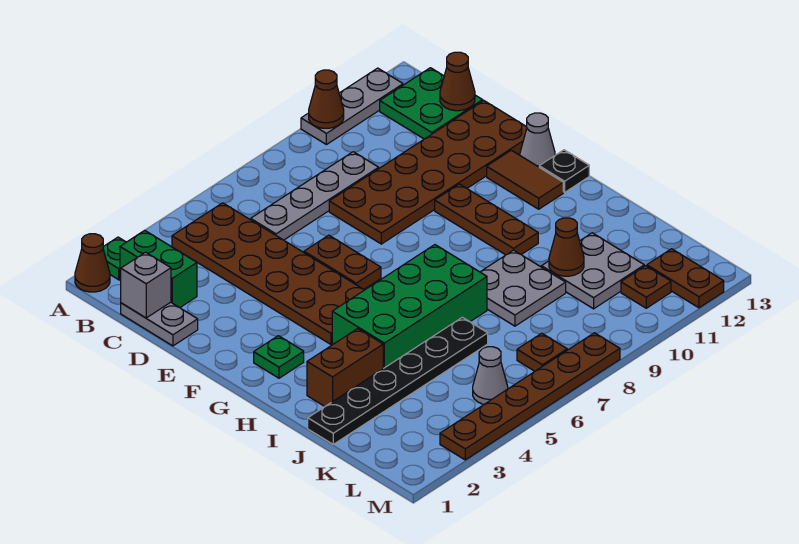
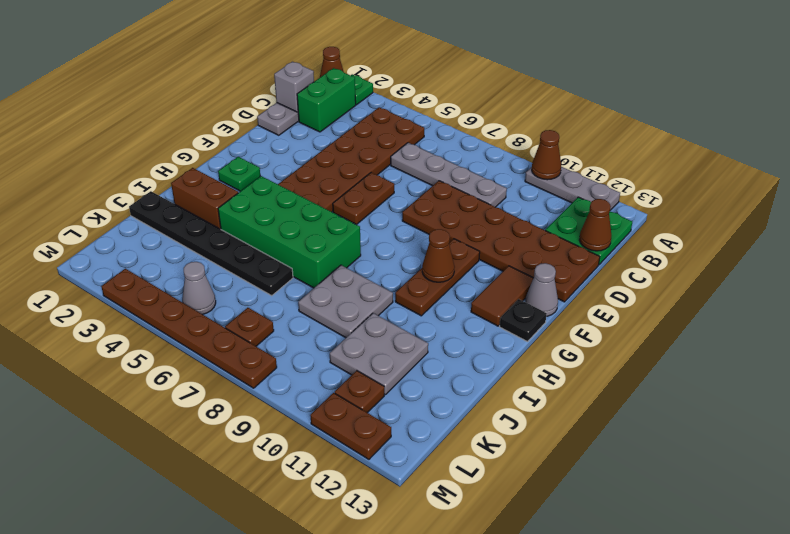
brown cone J10 level 2 -> brown cone G10 level 2
brown plate L12:M12 level 1 -> brown plate M11:M12 level 1

